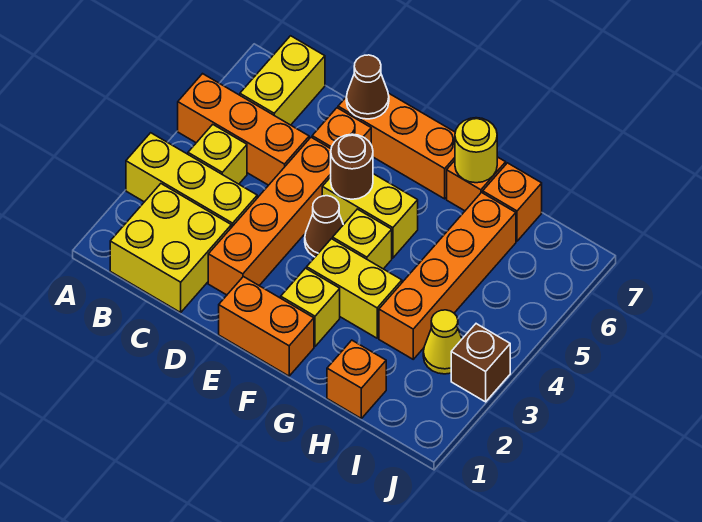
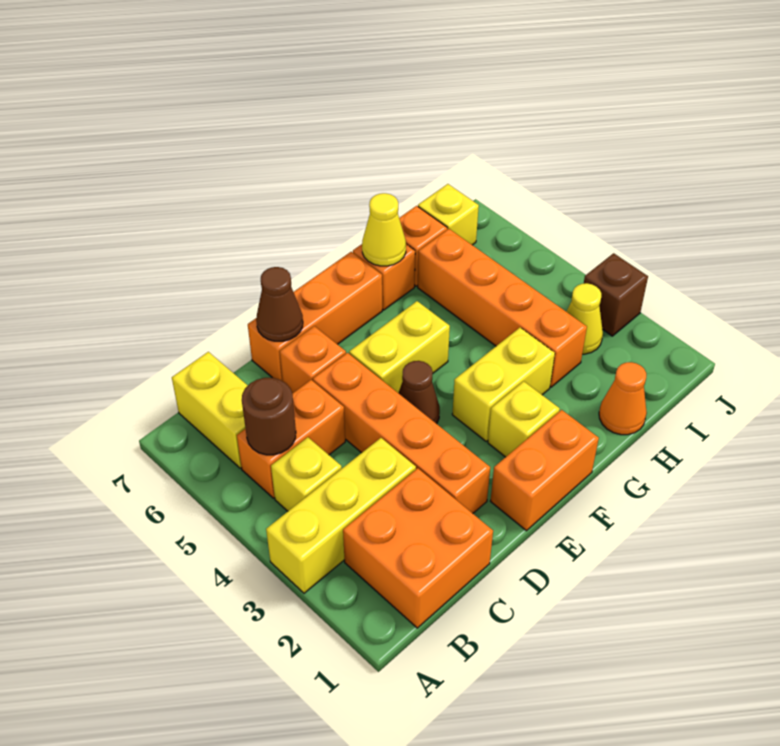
orange brick A5:C5 level 1 -> orange brick B5:C5 level 1
yellow brick B1:C2 level 1 -> orange brick B1:C2 level 1
brown round brick E5 level 2 -> brown round brick B5 level 2
yellow brick F4 level 1 -> yellow brick I7 level 1
yellow round brick G7 level 2 -> yellow cone G7 level 2
orange brick H1 level 1 -> orange cone H1 level 1

